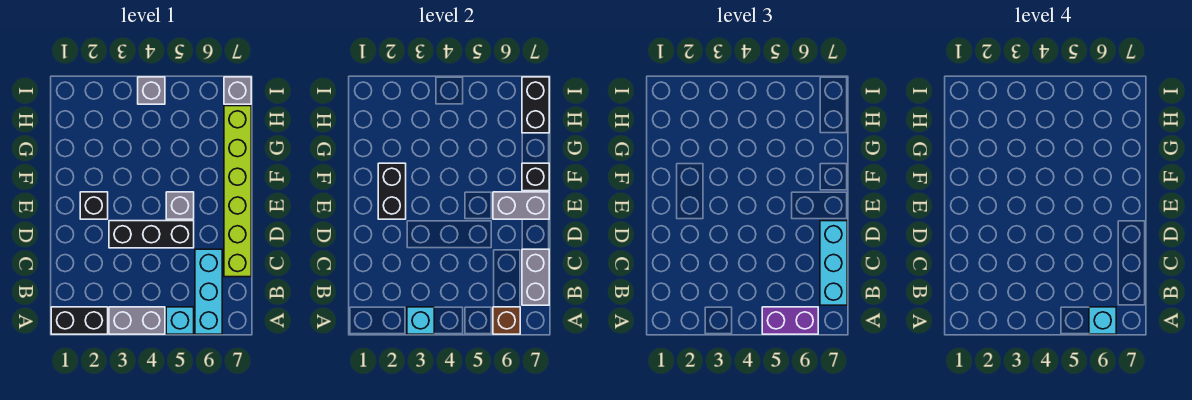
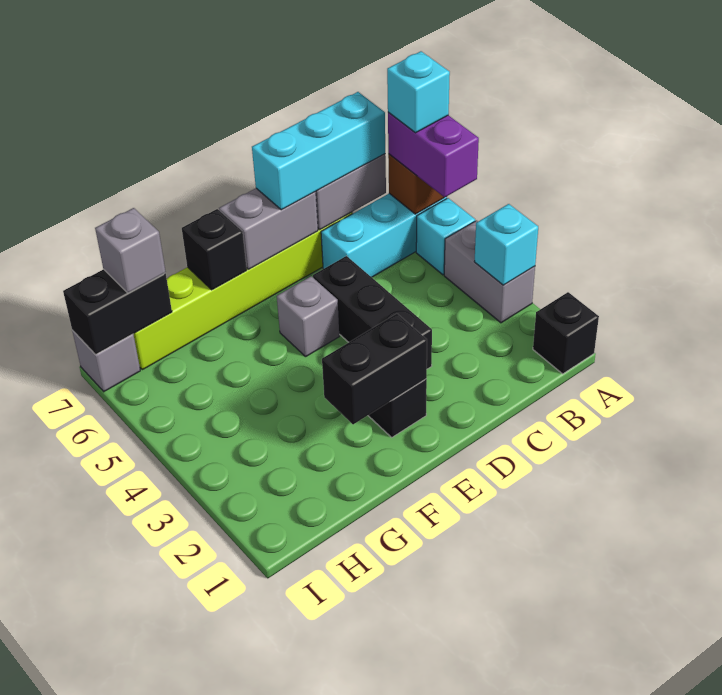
black brick A1:A2 level 1 -> black brick A1 level 1
grey brick E6:E7 level 2 -> grey brick D7:E7 level 2
grey brick I4 level 1 -> grey brick H7 level 3

